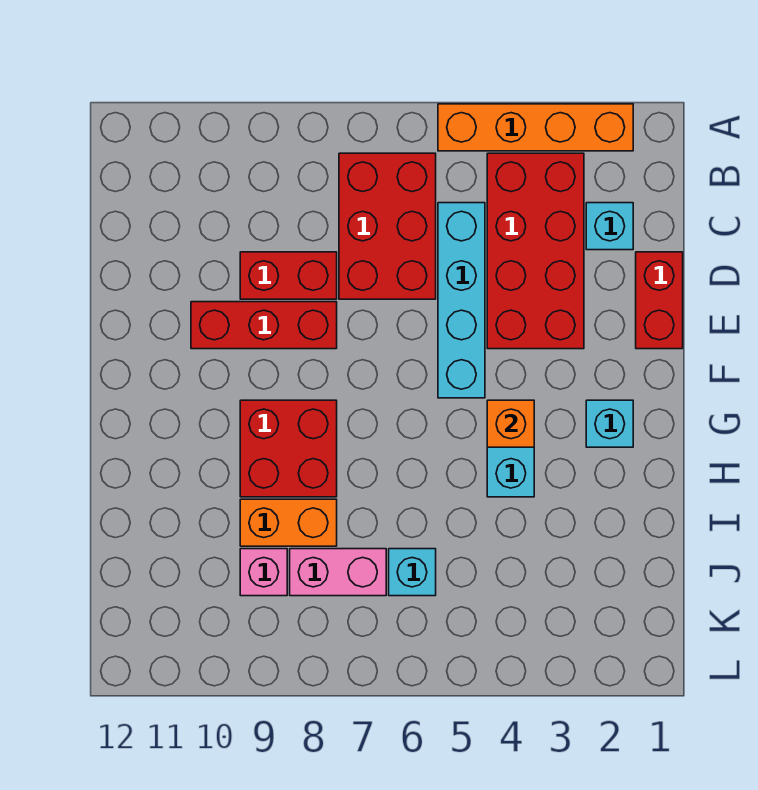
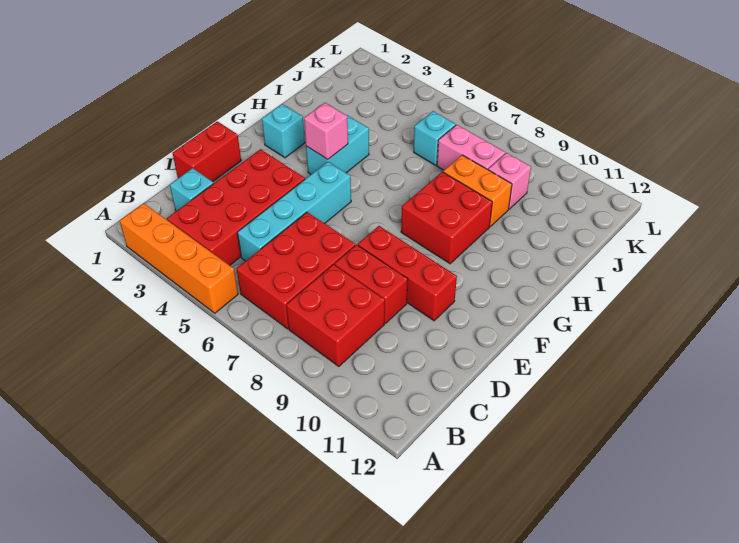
none -> red brick B8:C9 level 1
orange brick G4 level 2 -> pink brick G4 level 2

